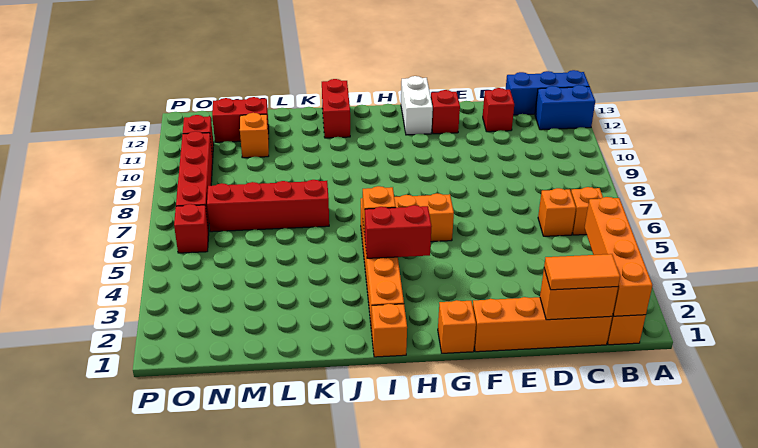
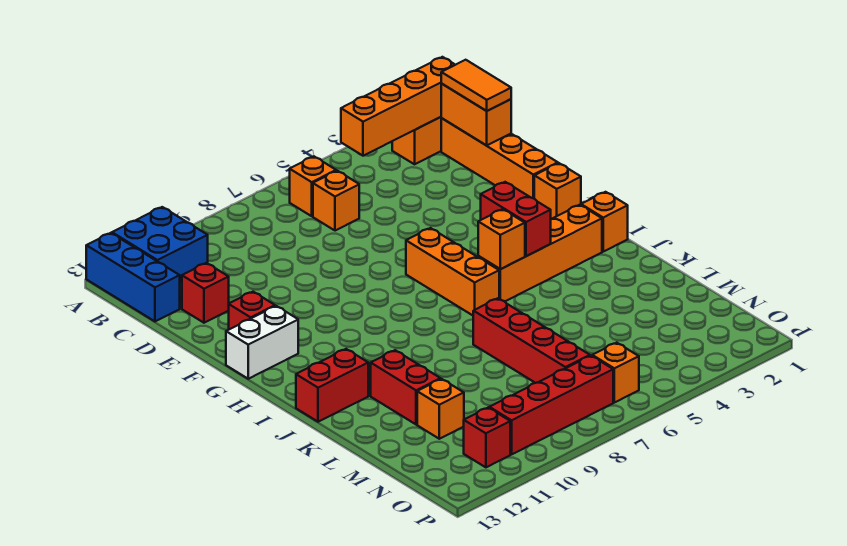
blue brick A12:B12 level 1 -> blue brick A11:B12 level 1
red brick M12:N12 level 1 -> red brick K11:L11 level 1
red brick O6 level 1 -> orange brick O6 level 1

